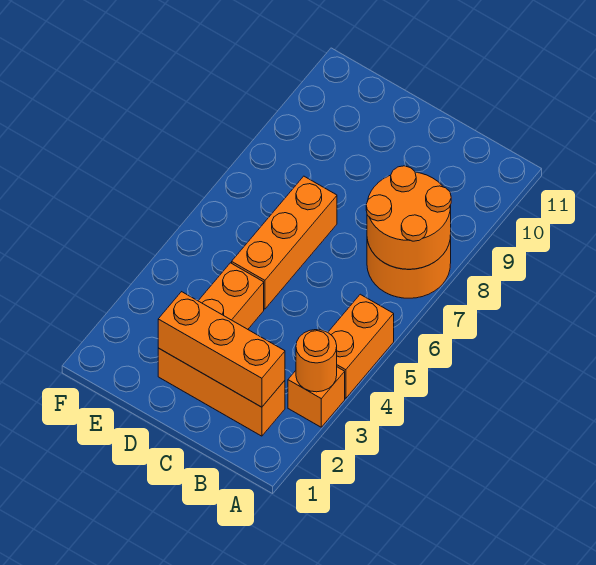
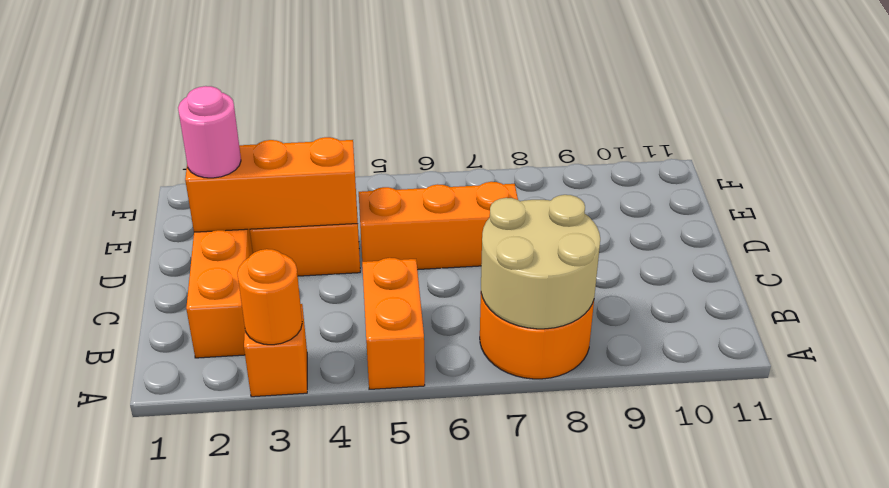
orange brick A4:A5 level 1 -> orange brick A5:B5 level 1
orange round brick A7:B8 level 2 -> tan round brick A7:B8 level 2
orange brick B2:D2 level 2 -> orange brick D2:D4 level 2
none -> pink round brick D2 level 3

